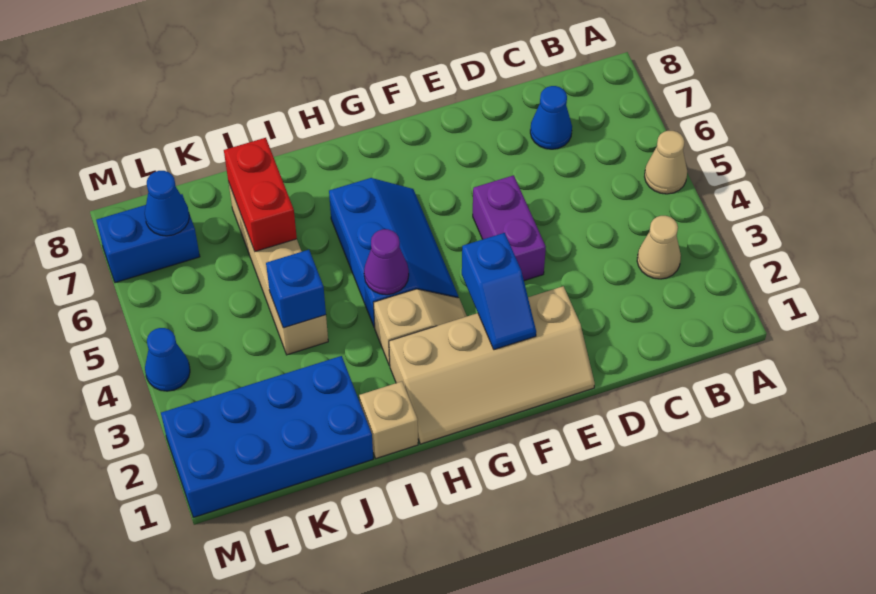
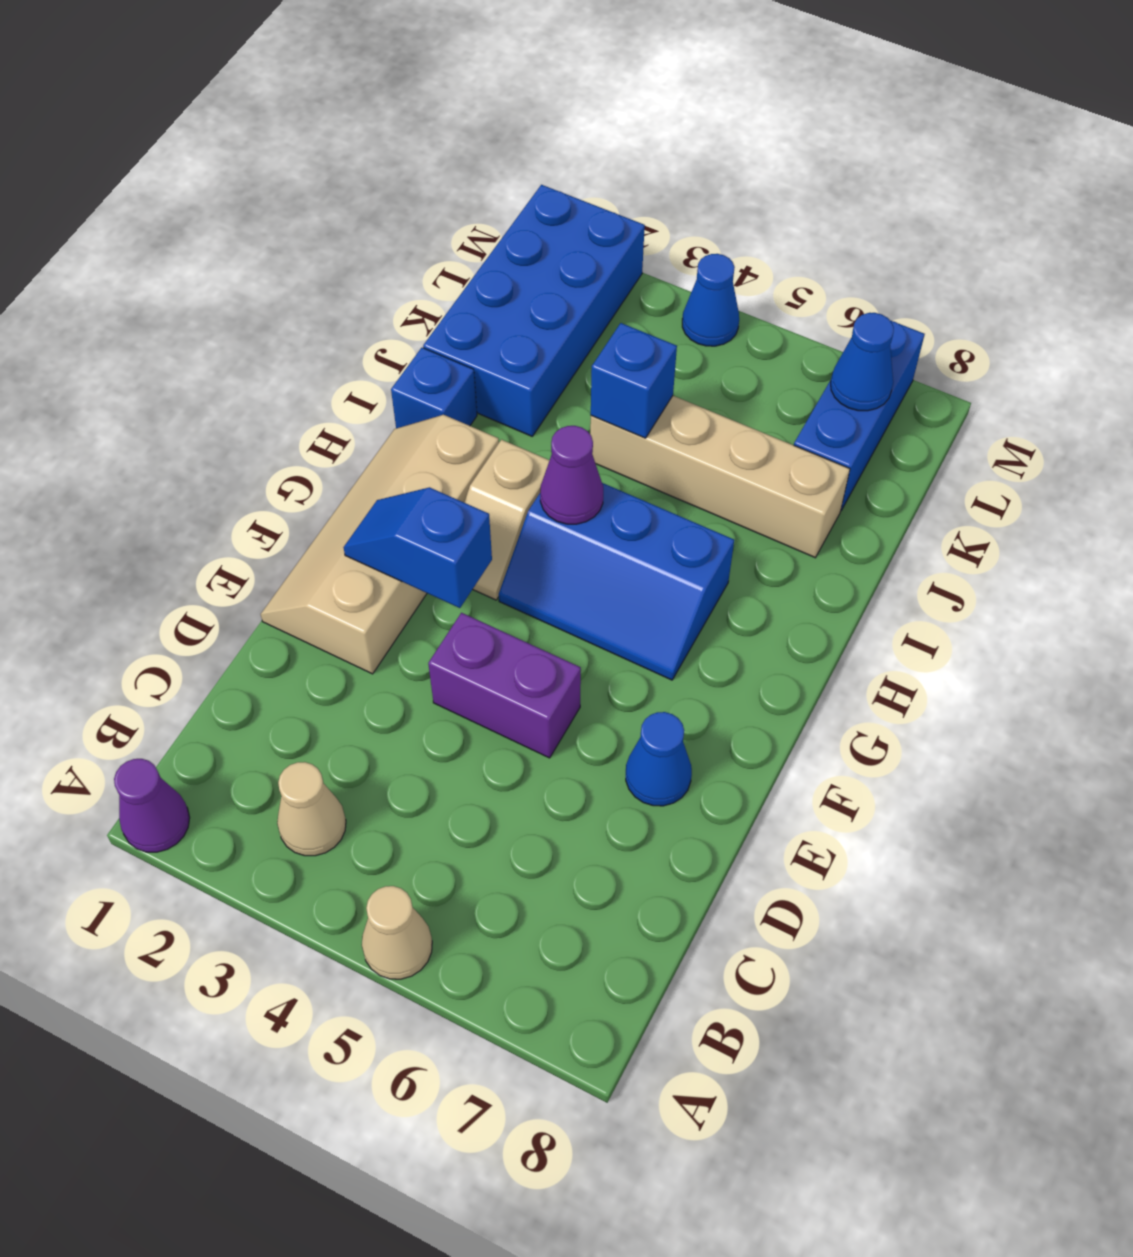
none -> purple cone A1 level 1
blue cone C7 level 1 -> blue cone E7 level 1
tan brick I1 level 1 -> blue brick I1 level 1
red brick J6:J7 level 2 -> none
blue brick L7:M7 level 1 -> blue brick K7:M7 level 1

